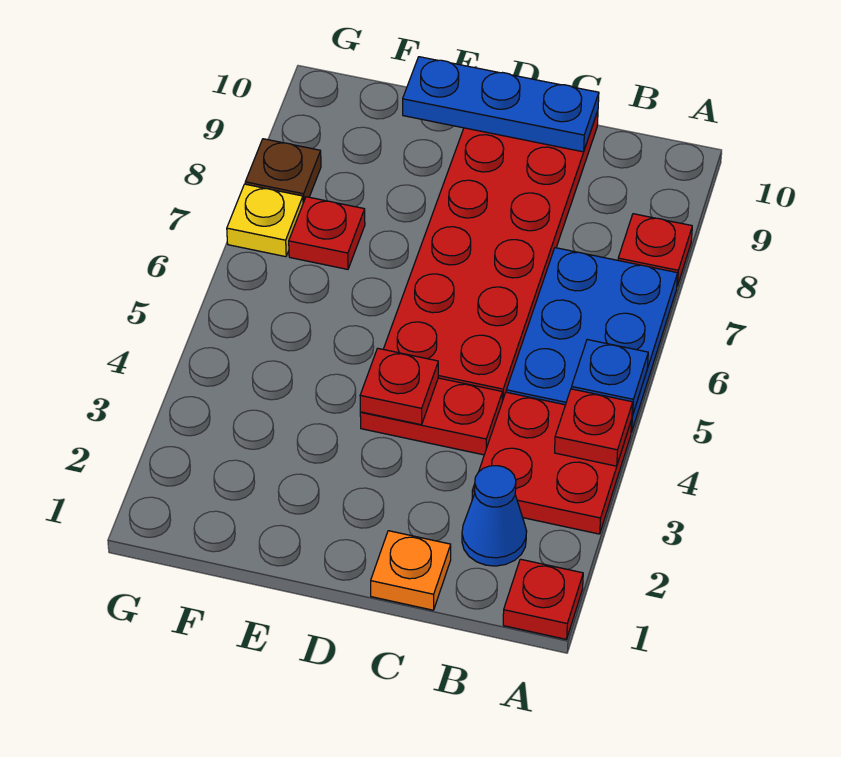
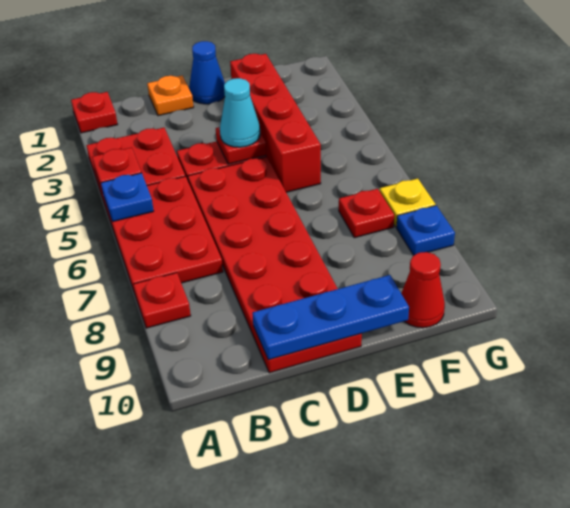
blue plate A5:B7 level 1 -> red plate A5:B7 level 1
blue cone B2 level 1 -> blue cone D1 level 1
none -> cyan cone D4 level 3
none -> red brick E2:E5 level 1
none -> red cone F10 level 1
brown plate G8 level 1 -> blue plate G8 level 1

